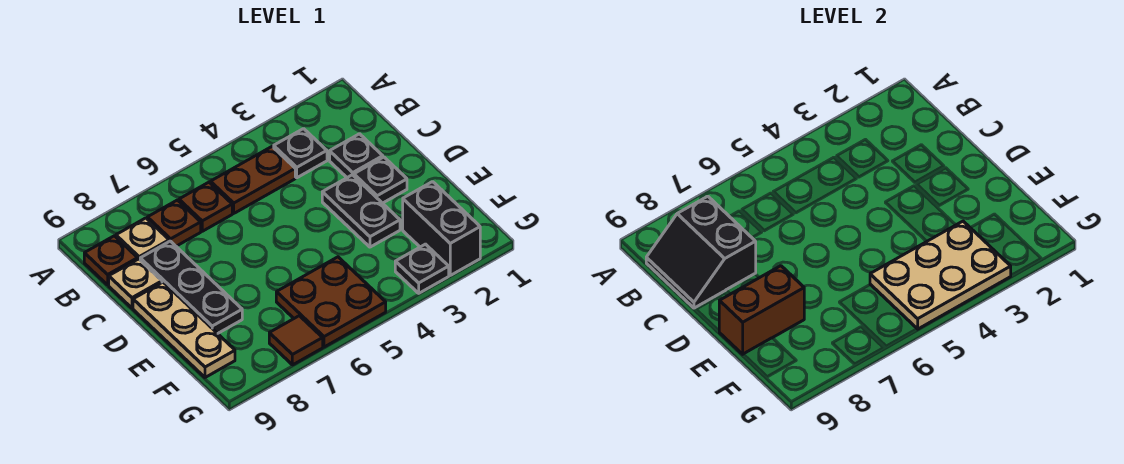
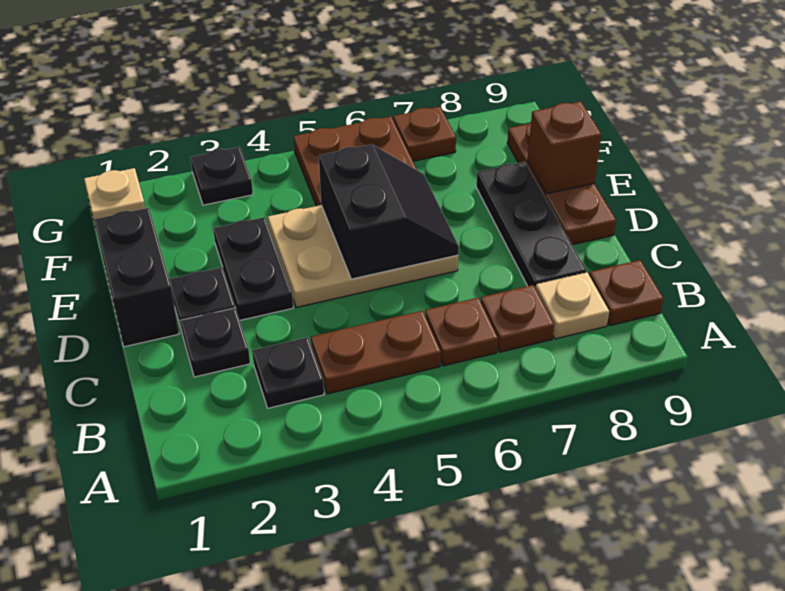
black slope B8:C9 level 2 top 8 -> black slope D5:E6 level 2 top 5
tan plate C9 level 1 -> tan plate G1 level 1
tan plate D9:F9 level 1 -> brown plate D9:F9 level 1
brown brick E8:E9 level 2 -> brown brick E9 level 2
black brick F2:G2 level 1 -> black brick D1:E1 level 1
tan plate F3:G5 level 2 -> tan plate D4:E6 level 1
brown tile G7 level 1 -> brown plate G7 level 1

